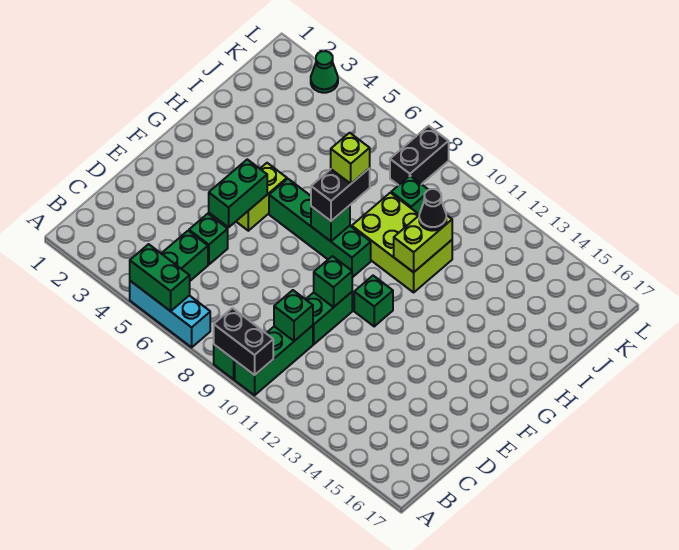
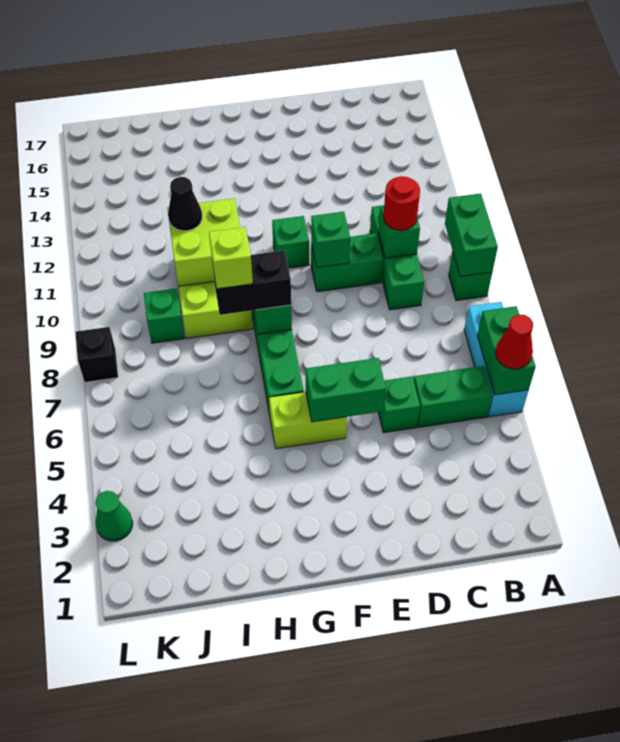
none -> red cone A5 level 3
black brick A9:A10 level 2 -> green brick A9:A10 level 2
green brick A10:C10 level 1 -> green brick C9:C11 level 1
none -> red round brick C10 level 3
lime brick H11:I11 level 2 -> lime brick H10:I11 level 2
black brick K8:L8 level 1 -> black brick L8 level 1

